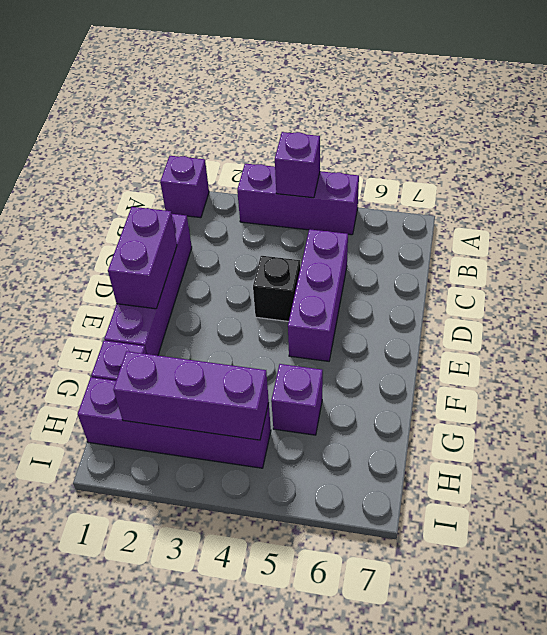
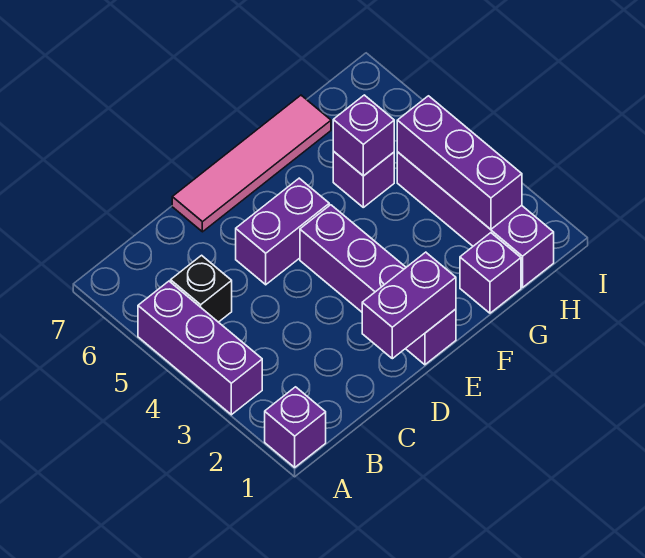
purple brick A4 level 2 -> purple brick G5 level 2
purple brick C1:F1 level 1 -> purple brick E1:E4 level 1
purple brick C5:E5 level 1 -> purple brick D5:E5 level 1
black brick D4 level 1 -> black brick B5 level 1
none -> pink tile D7:G7 level 1

